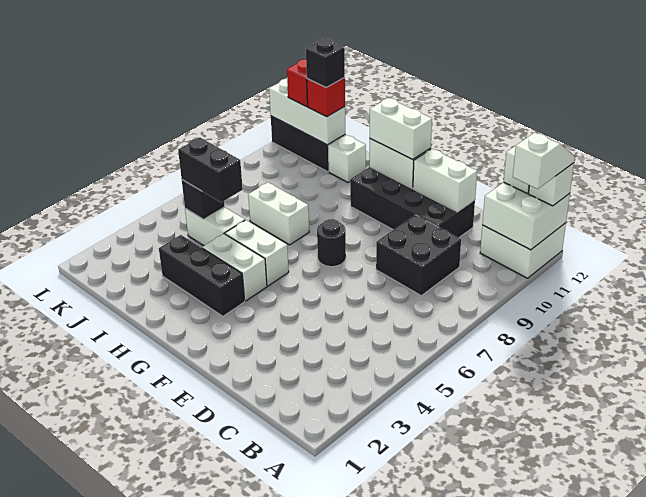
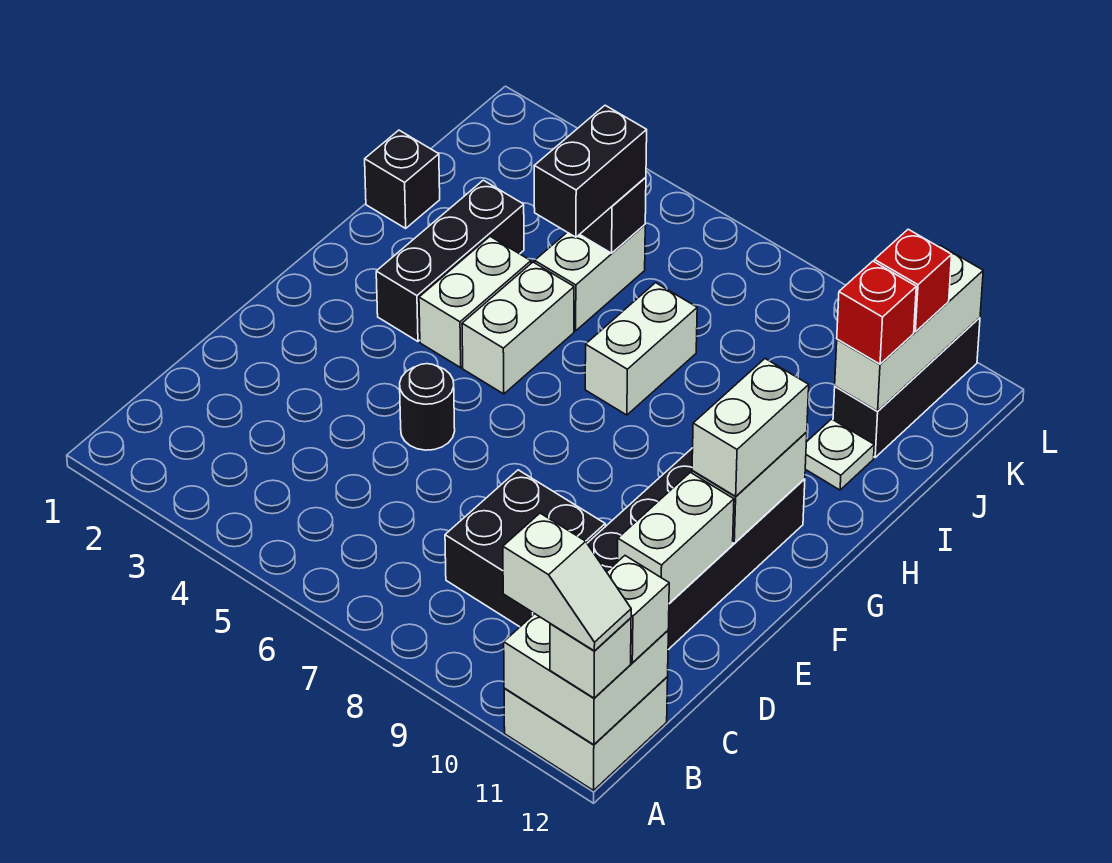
black round brick F7 level 1 -> black round brick E5 level 1
white brick I11 level 1 -> white plate I11 level 1
black brick J11 level 4 -> black brick I1 level 1

